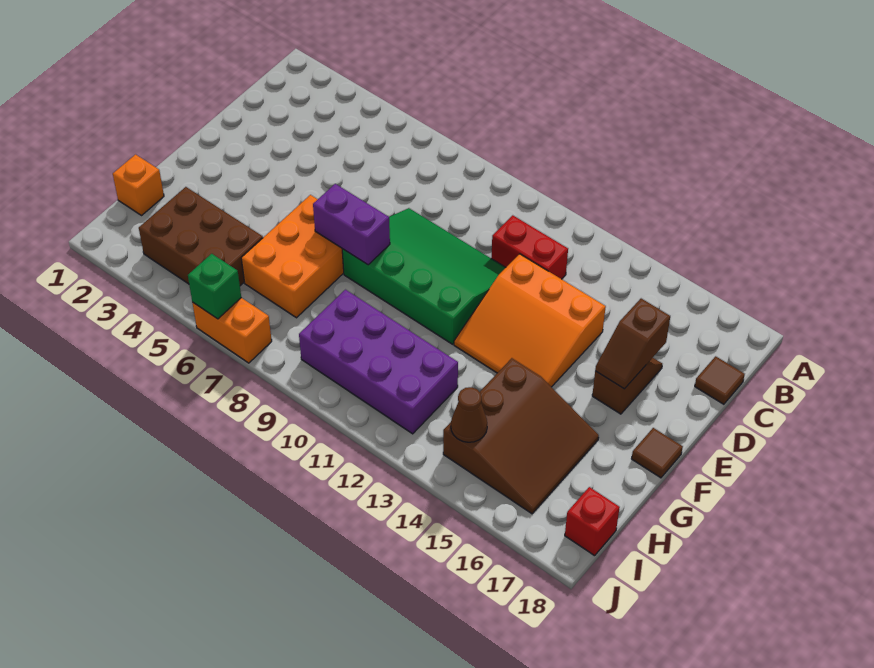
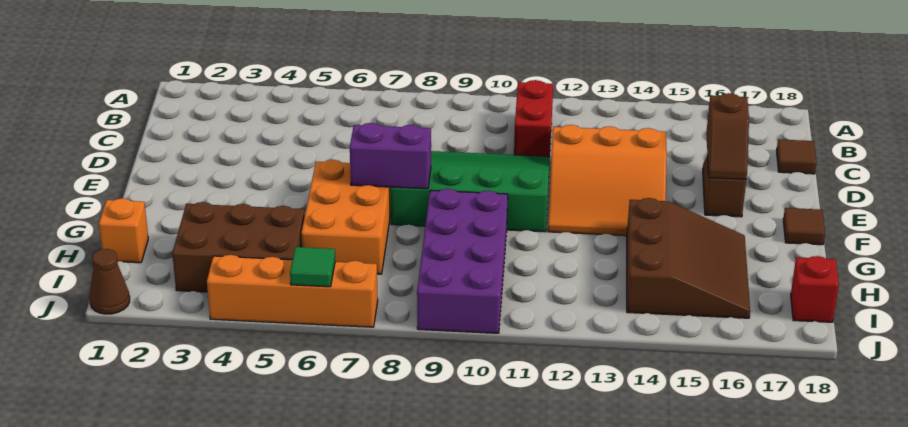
red brick C11:C12 level 1 -> red brick B11:C11 level 1
purple brick H9:I12 level 1 -> purple brick G9:J10 level 1
brown cone I14 level 2 -> brown cone J1 level 1
orange brick J6:J7 level 1 -> orange brick J4:J7 level 1
green brick J6 level 2 -> green tile J6 level 2

